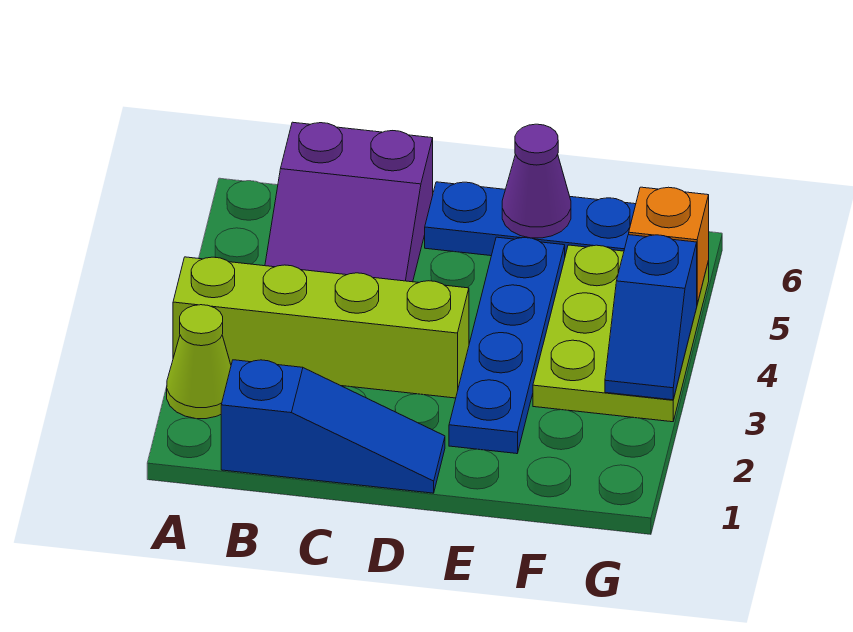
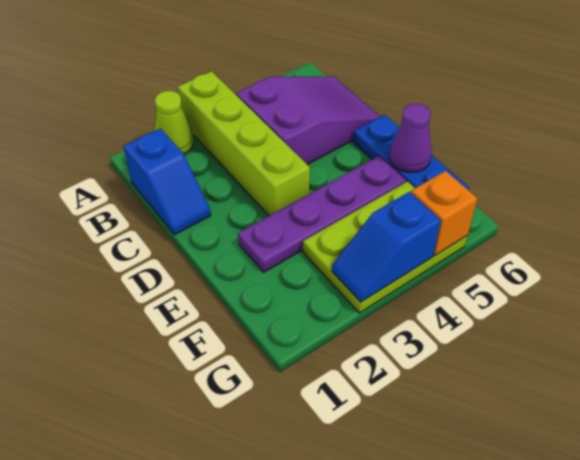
blue slope B1:D1 level 1 top B -> blue slope B1:C1 level 1 top B
purple slope B4:C6 level 1 top 6 -> purple slope B4:C6 level 1 top 4
blue plate E2:E5 level 1 -> purple plate E2:E5 level 1

